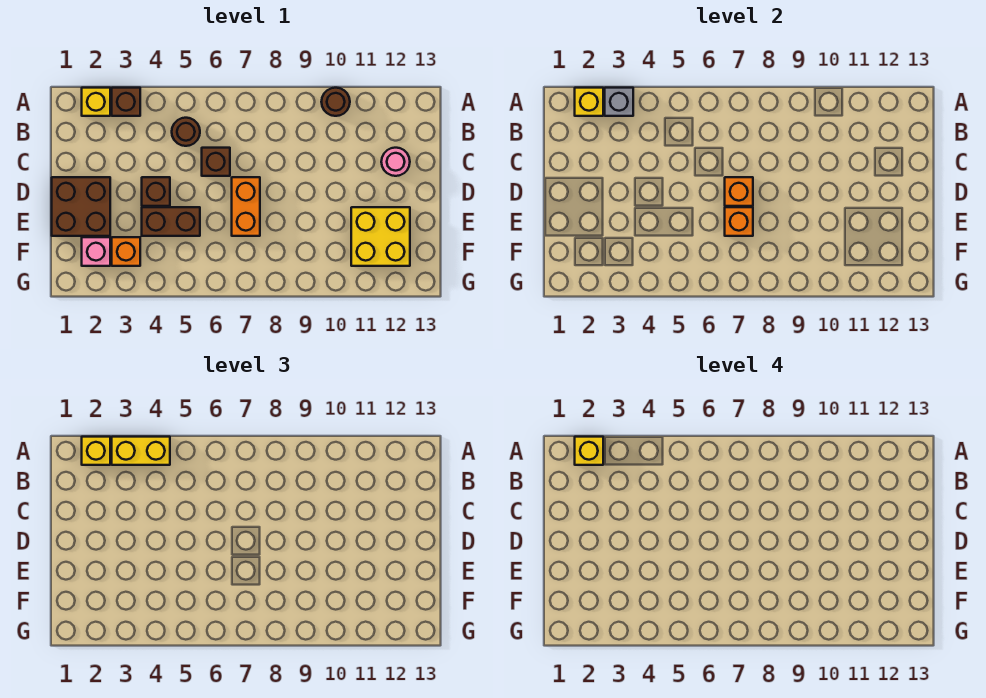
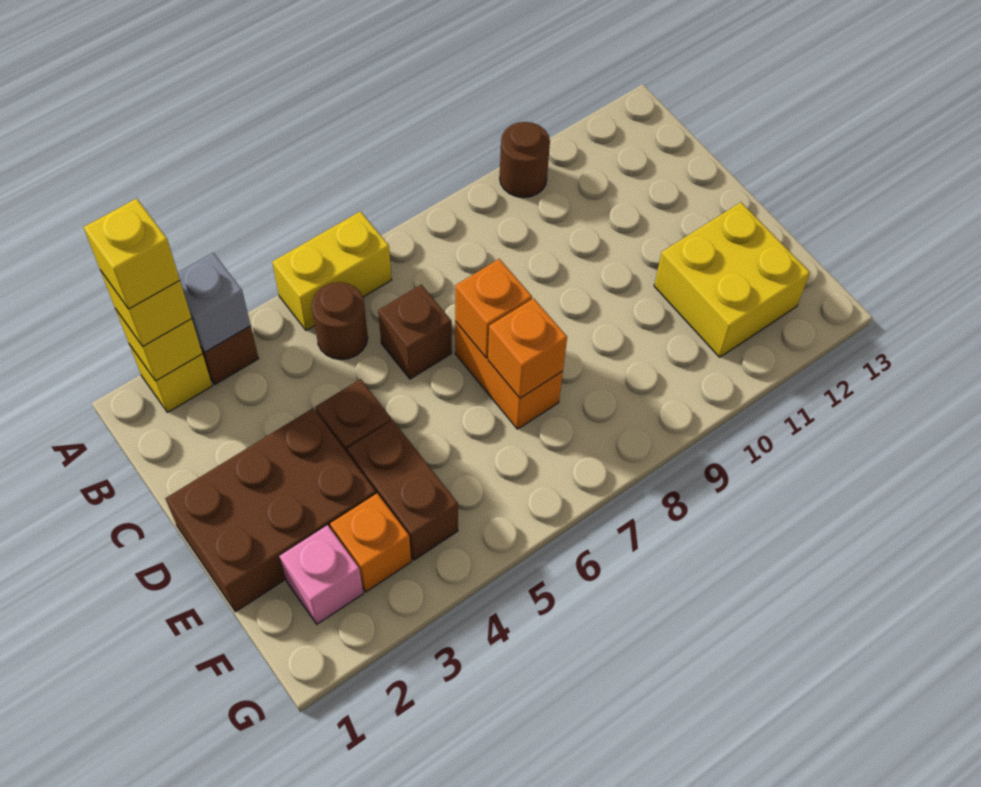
yellow brick A3:A4 level 3 -> yellow brick A5:A6 level 1
pink round brick C12 level 1 -> none
brown brick D1:E2 level 1 -> brown brick D1:E3 level 1
brown brick E4:E5 level 1 -> brown brick E4:F4 level 1

